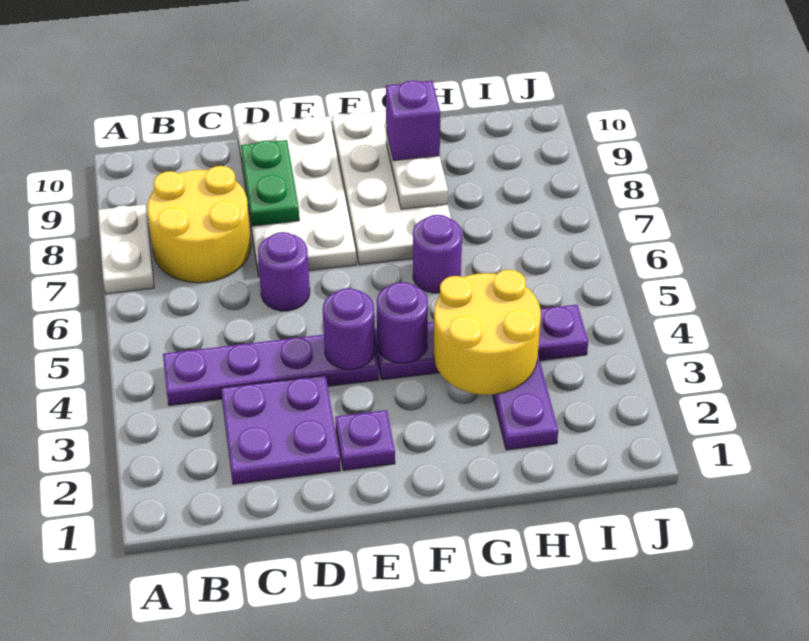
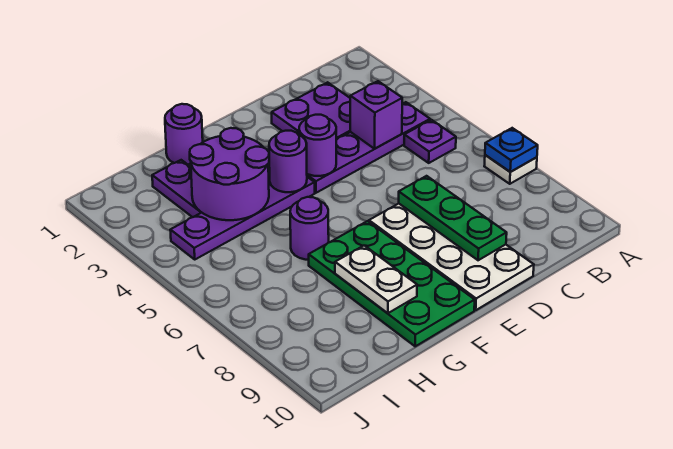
white plate A7:A8 level 1 -> white plate A7 level 1
none -> blue plate A7 level 2
yellow round brick B7:C8 level 1 -> none
purple round brick D6 level 1 -> purple round brick G1 level 1
green plate D8:D9 level 2 -> green plate D7:D9 level 2
purple plate E2 level 1 -> purple plate B5 level 1
white plate F7:G10 level 1 -> green plate F7:G10 level 1
yellow round brick G3:H4 level 2 -> purple round brick G3:H4 level 2
purple brick G9 level 3 -> purple brick C4 level 2

